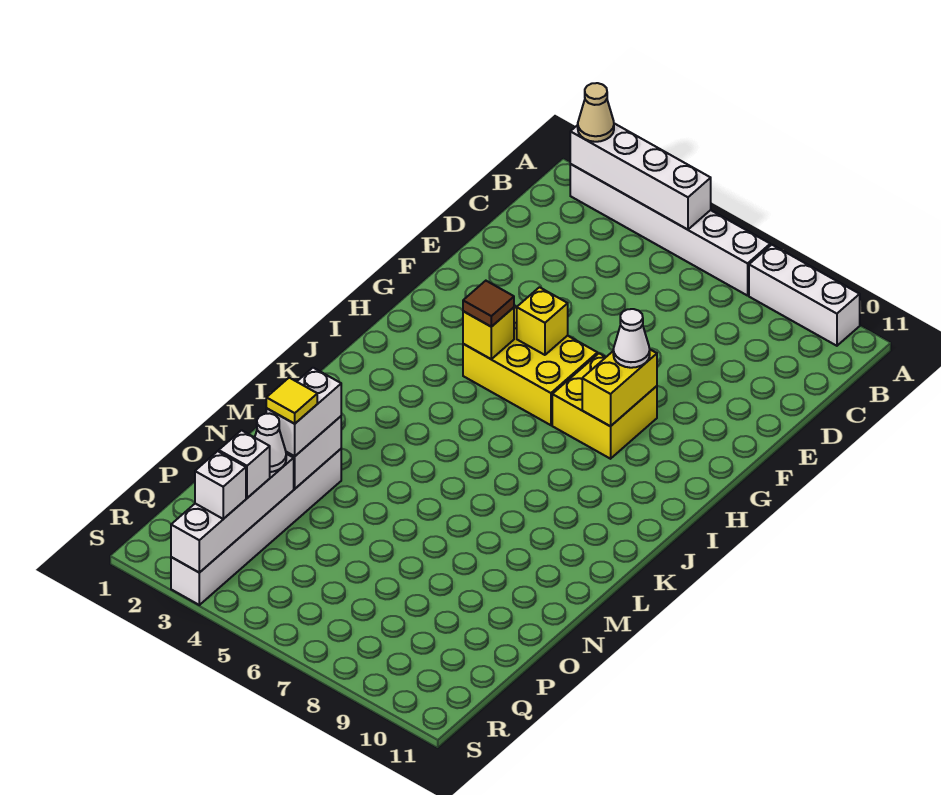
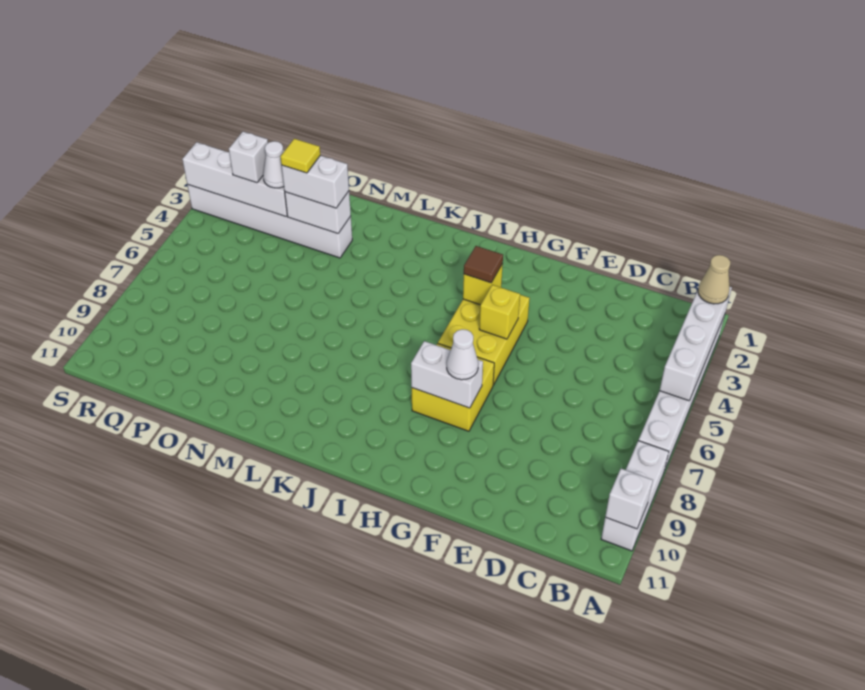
yellow brick G8:H8 level 2 -> white brick G8:H8 level 2
white brick R3 level 3 -> white brick A10 level 2

